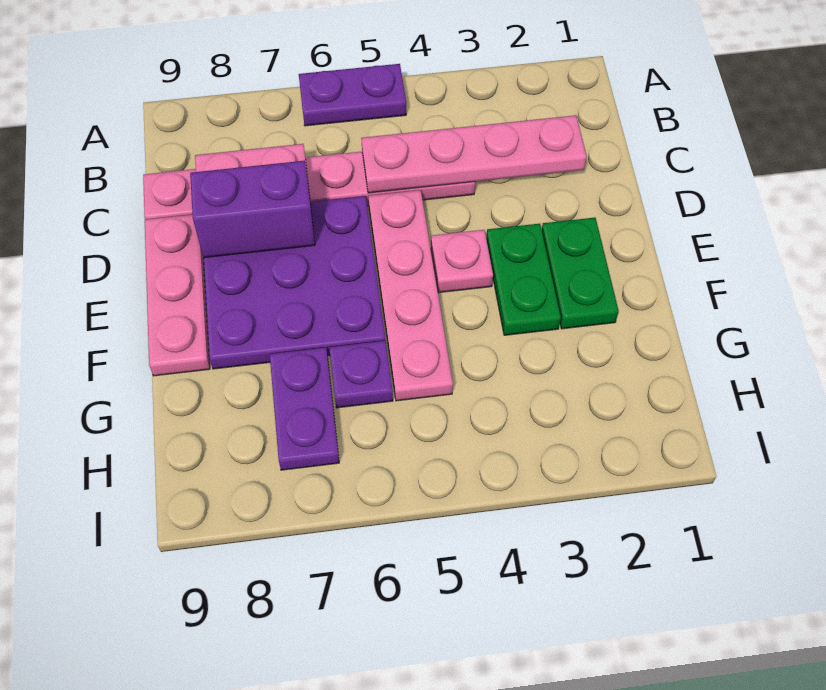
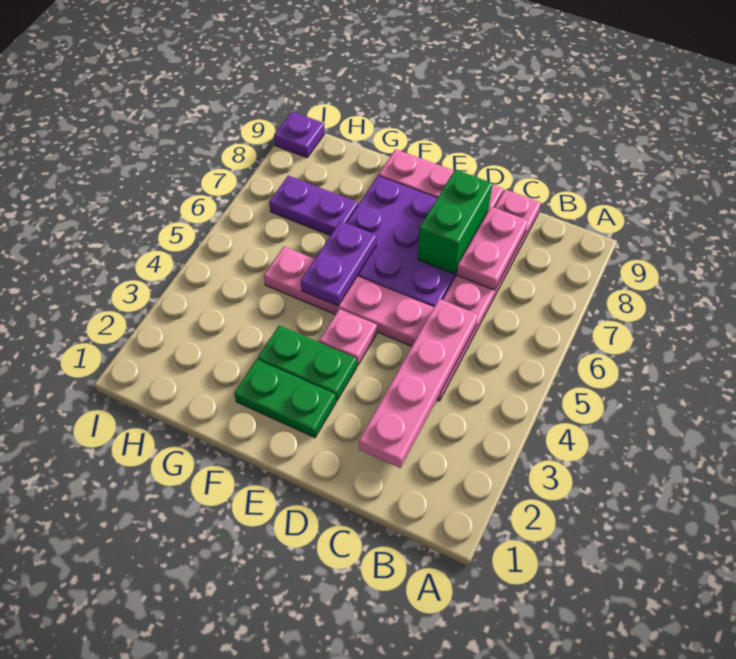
purple plate A5:A6 level 1 -> purple plate F5:F6 level 2
purple brick D7:D8 level 2 -> green brick D7:D8 level 2
purple plate G6 level 1 -> purple plate I9 level 1

